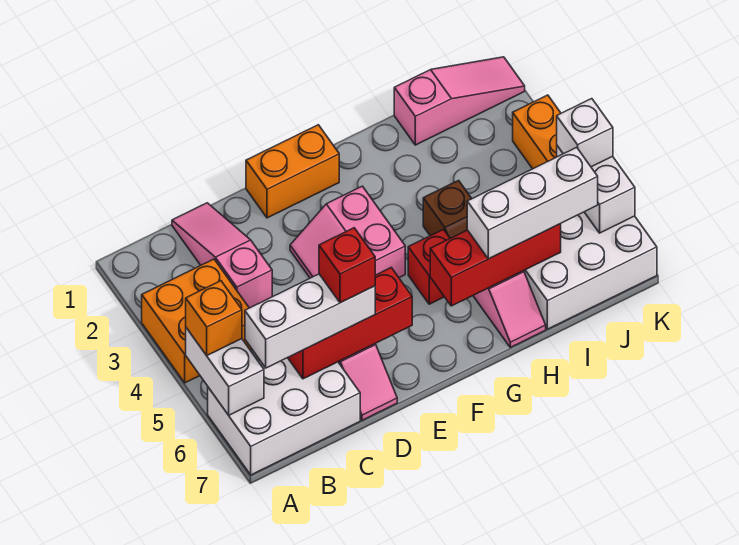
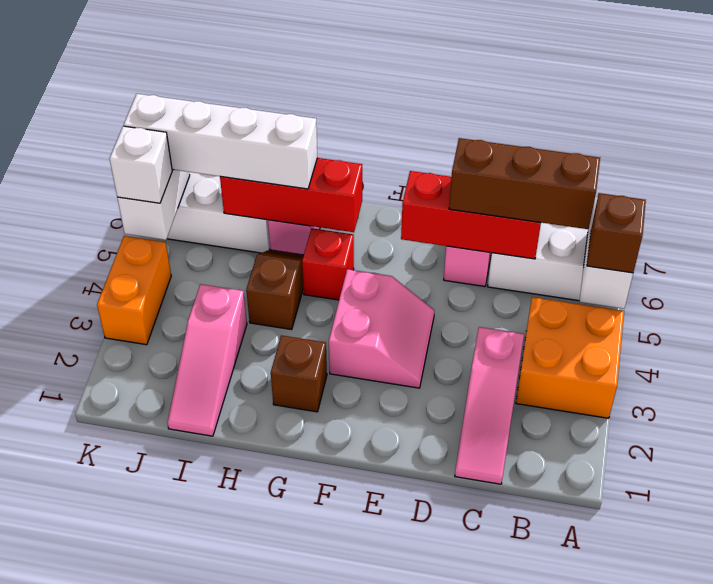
orange brick A5 level 3 -> brown brick A5 level 3
white brick B6:D6 level 3 -> brown brick B6:D6 level 3
red brick D6 level 4 -> none
orange brick E1:F1 level 1 -> none
none -> brown brick G2 level 1
white brick H6:J6 level 3 -> white brick H6:K6 level 3
pink slope I1:K1 level 1 top I -> pink slope I1:I3 level 1 top 3

